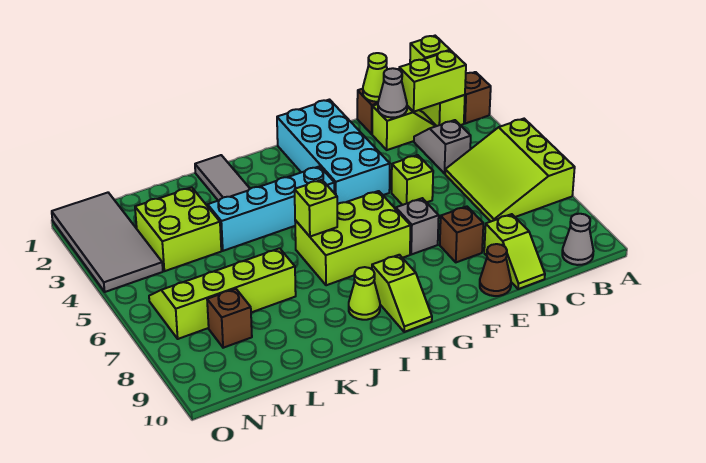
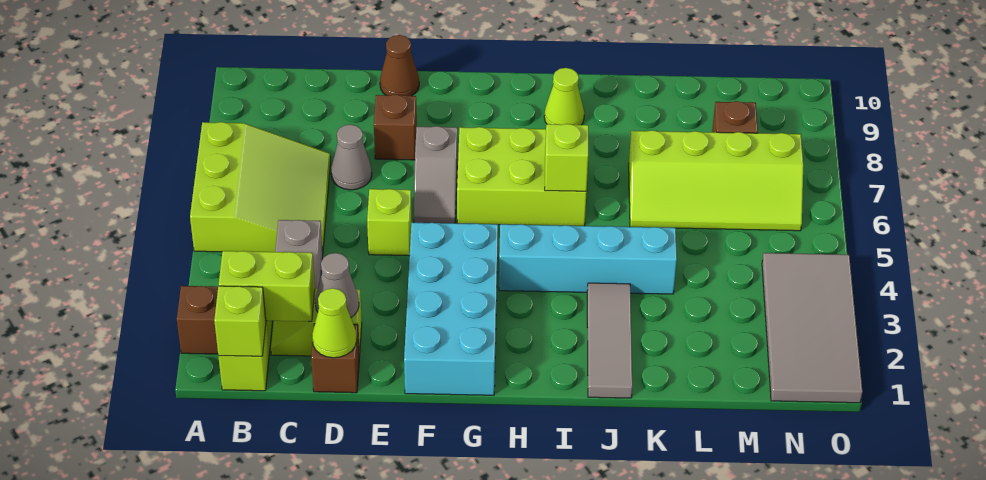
grey cone B10 level 1 -> grey cone D7 level 1
lime slope D9:D10 level 1 top 9 -> none
lime slope H9:H10 level 1 top 9 -> none
lime brick L3:M4 level 1 -> none

